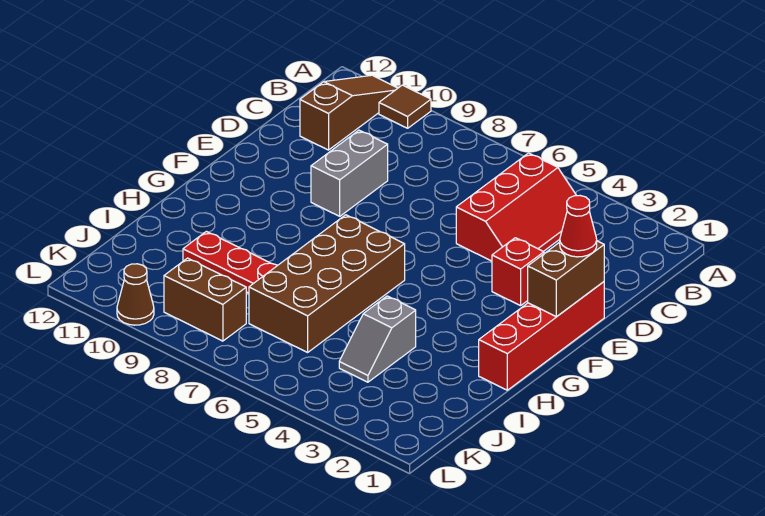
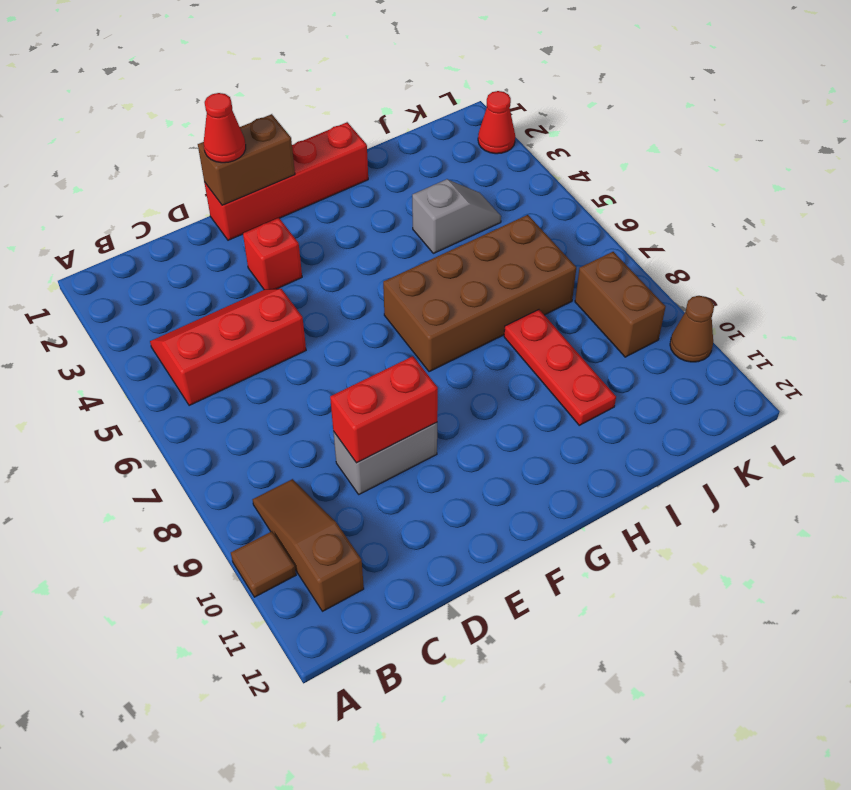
brown slope A11:C11 level 1 top C -> brown slope B9:B11 level 1 top 11
none -> red brick D9:E9 level 2
none -> red cone L2 level 1

